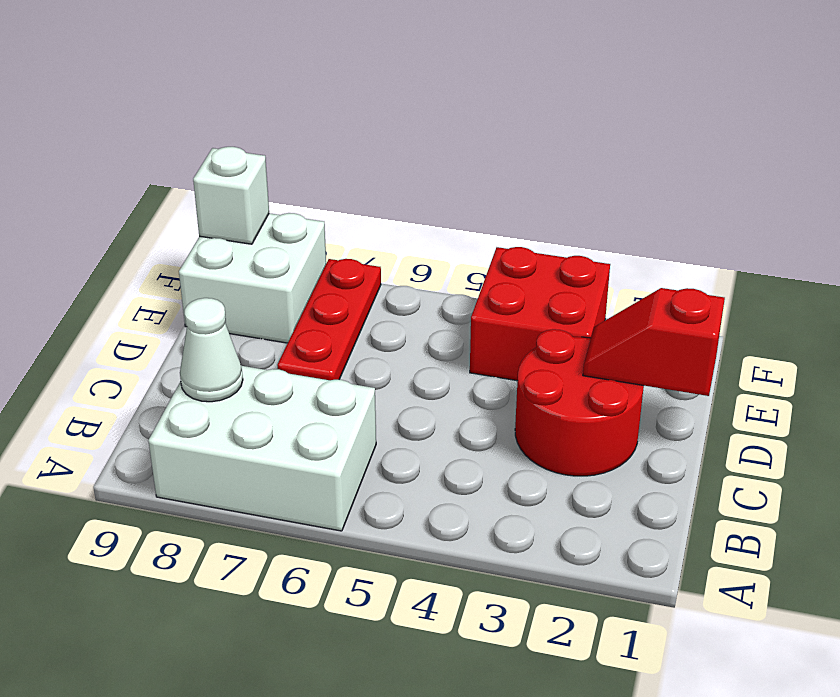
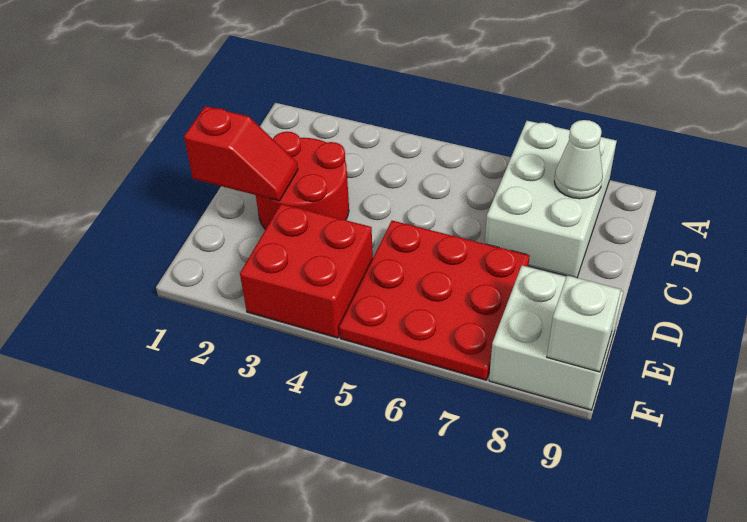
white brick A6:B8 level 1 -> white brick A7:C8 level 1
red plate D7:F7 level 1 -> red plate D5:F7 level 1

